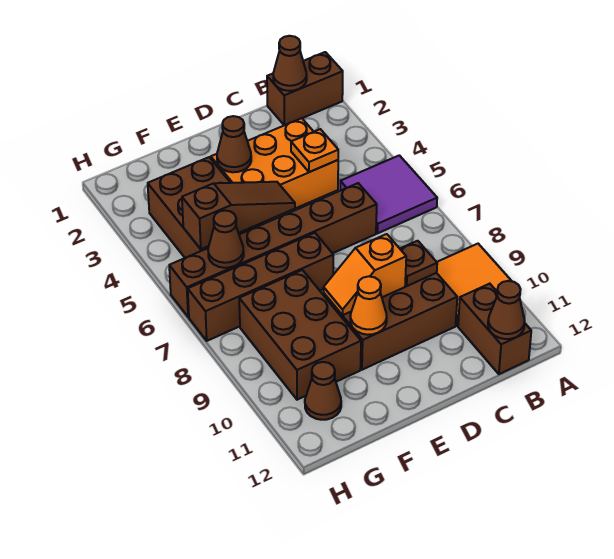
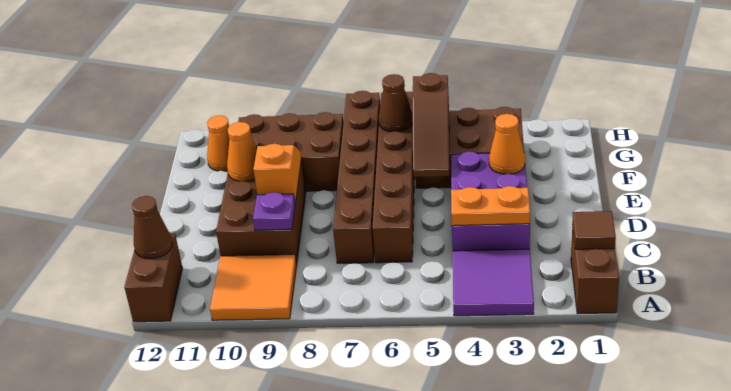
purple tile A5:B6 level 1 -> purple tile A3:B4 level 1
brown cone B1 level 2 -> brown tile B1 level 2
brown brick B11:B12 level 1 -> brown brick A12:B12 level 1
orange brick C3:E4 level 1 -> purple brick C3:E4 level 1
orange plate C4 level 2 -> orange plate C3:C4 level 2
brown plate C9 level 2 -> purple plate C9 level 2
brown cone E3 level 2 -> orange cone E3 level 2
brown brick E7:H7 level 1 -> brown brick C7:H7 level 1
brown cone G11 level 1 -> orange cone G11 level 1

